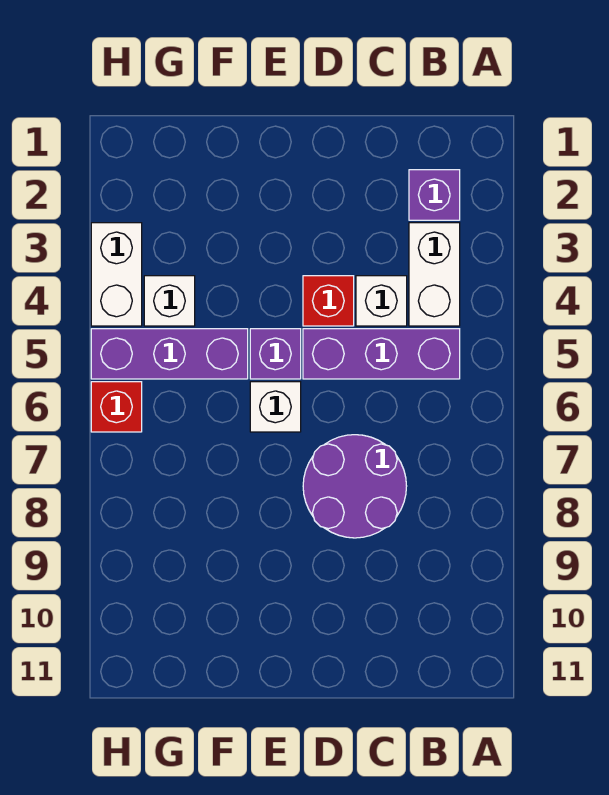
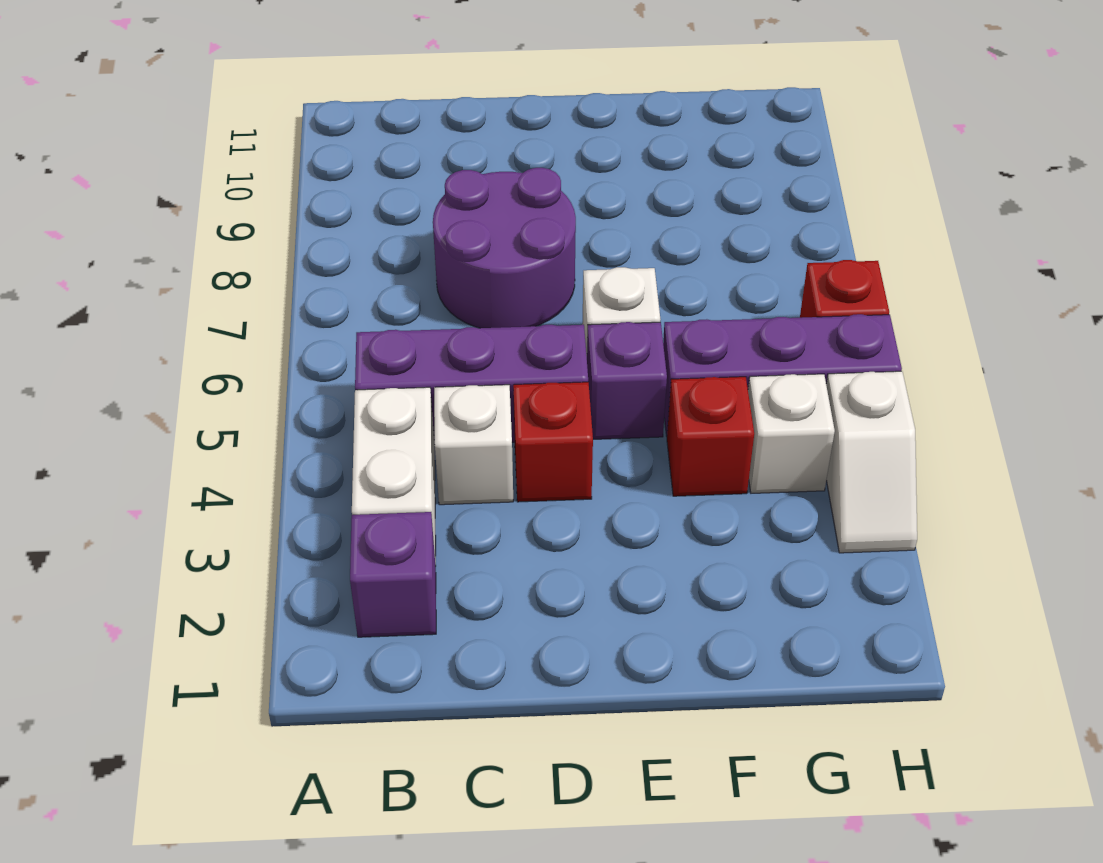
none -> red brick F4 level 1
white brick H3:H4 level 1 -> white slope H3:H4 level 1 top 4

